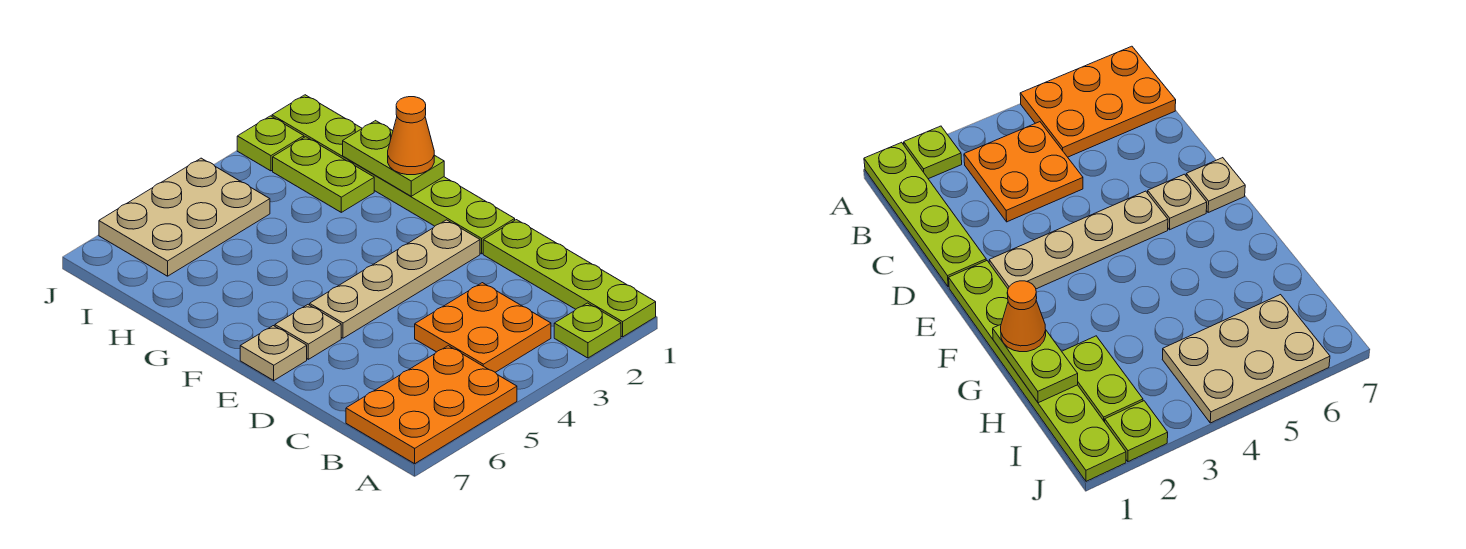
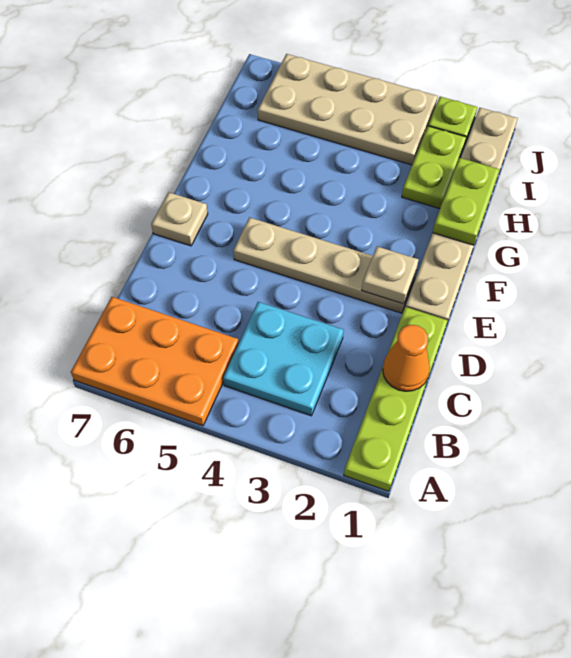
lime plate A2 level 1 -> none
orange plate B3:C4 level 1 -> cyan plate B3:C4 level 1
lime plate E1:J1 level 1 -> tan plate E1:J1 level 1
tan plate E6 level 1 -> tan plate E2 level 2
orange cone G1 level 3 -> orange cone C1 level 2
tan plate I4:J6 level 1 -> tan plate I3:J6 level 1

